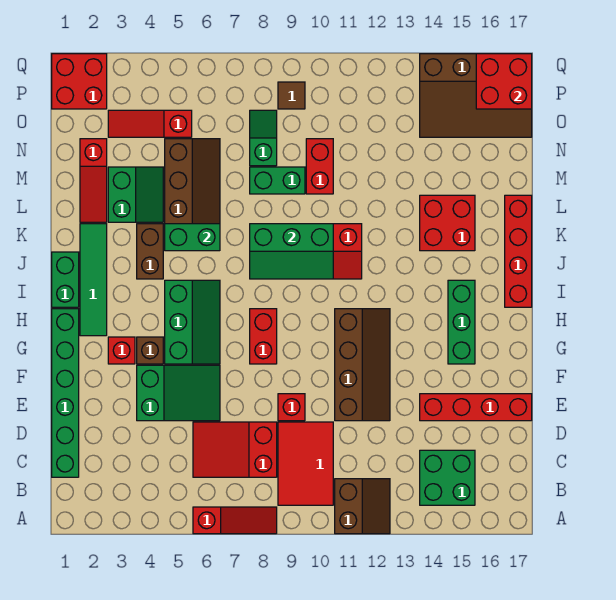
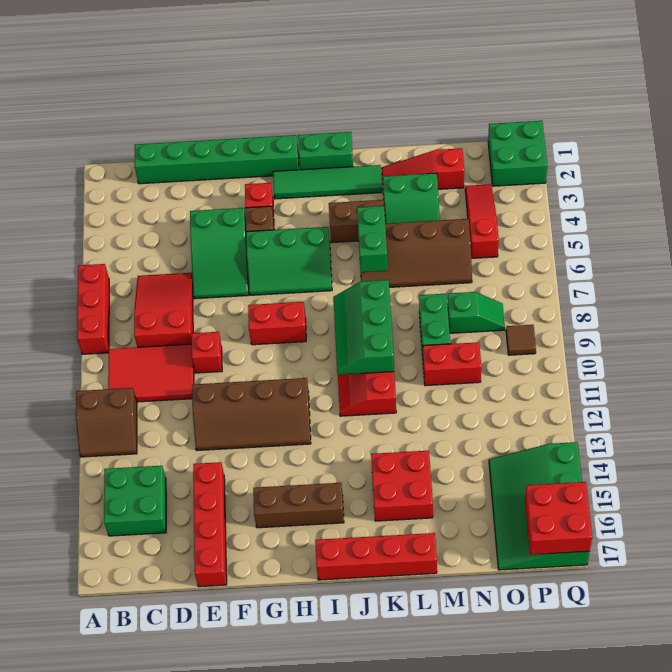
red slope A6:A8 level 1 top 6 -> red brick A6:A8 level 1
green brick G15:I15 level 1 -> brown brick G15:I15 level 1
brown slope O14:Q17 level 1 top Q -> green slope O14:Q17 level 1 top Q
red brick P1:Q2 level 1 -> green brick P1:Q2 level 1

